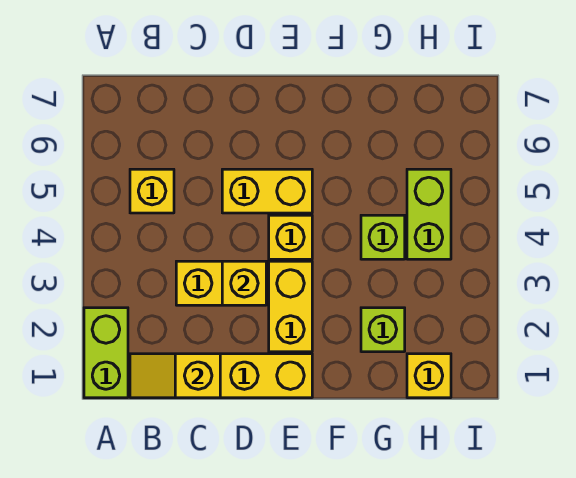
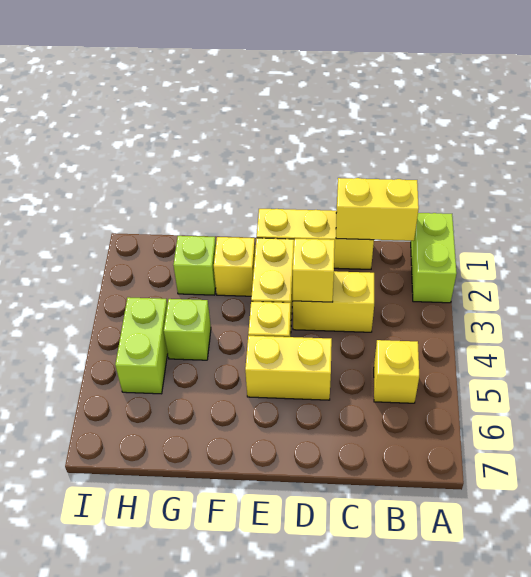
yellow slope B1:C1 level 2 top C -> yellow brick B1:C1 level 2
yellow brick H1 level 1 -> yellow brick F2 level 1

